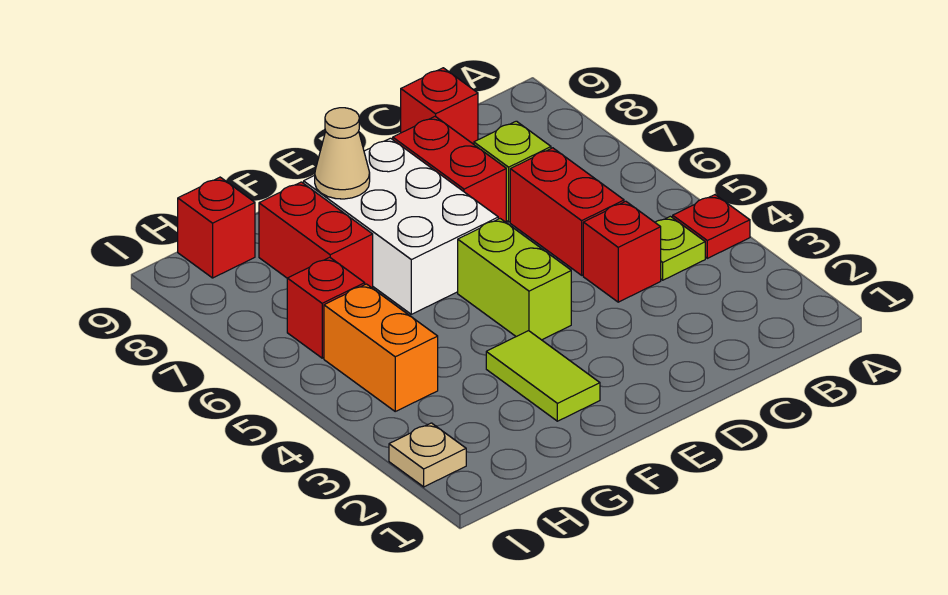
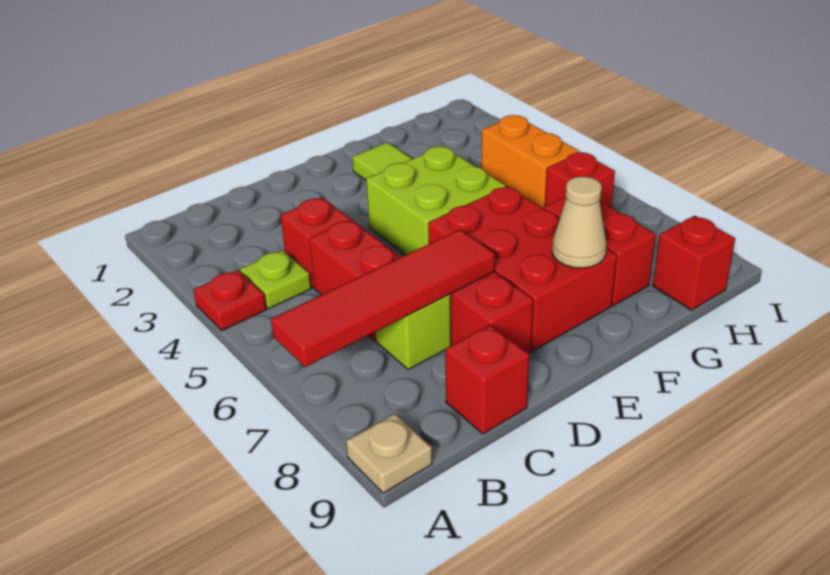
none -> red tile A7:D7 level 2
lime brick E4:E5 level 1 -> lime brick E4:F5 level 1
white brick E6:F8 level 1 -> red brick E6:F8 level 1
tan plate I2 level 1 -> tan plate A9 level 1

